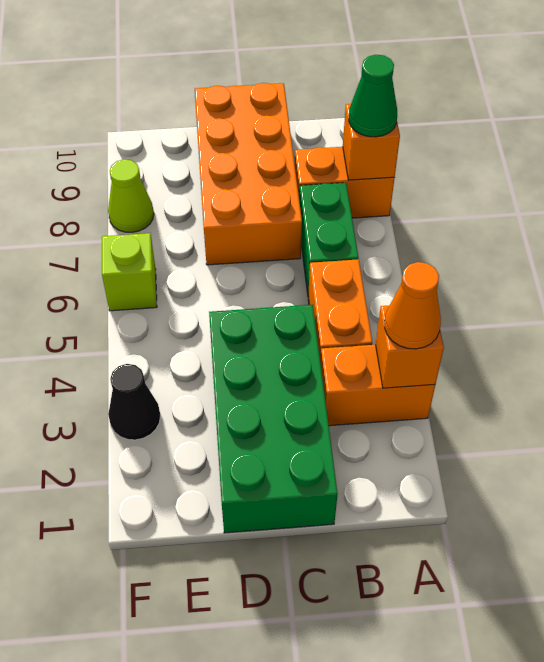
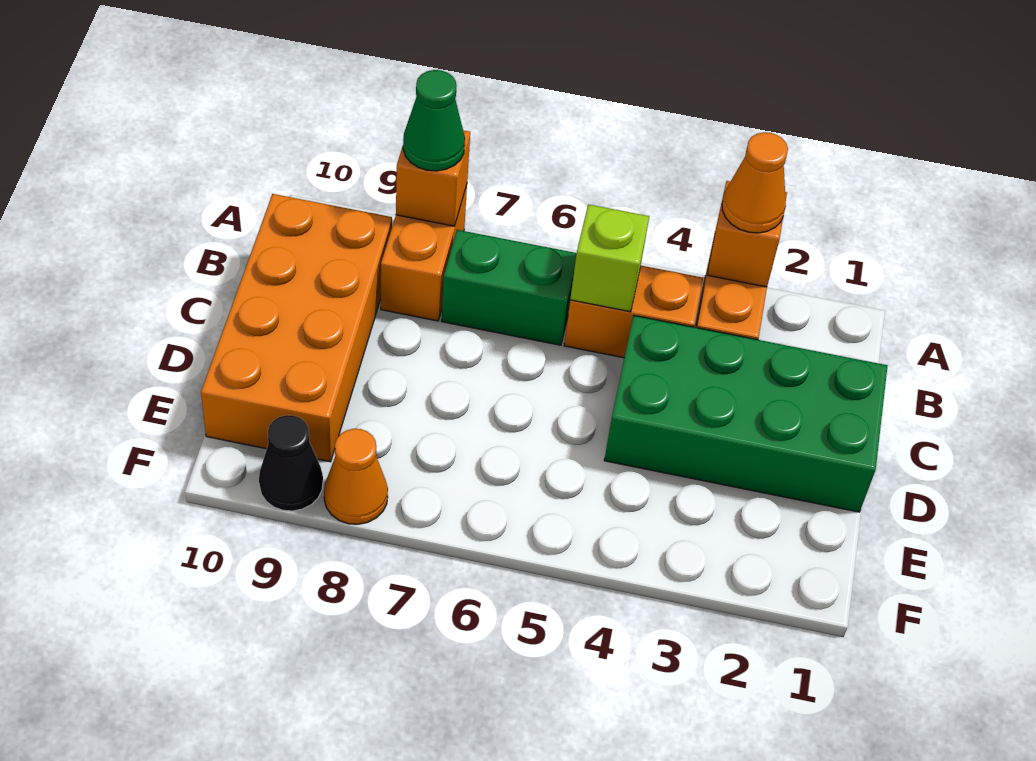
orange brick C7:D10 level 1 -> orange brick B9:E10 level 1
black cone F3 level 1 -> black cone F9 level 1
lime brick F6 level 1 -> lime brick B5 level 2
lime cone F8 level 1 -> orange cone F8 level 1

